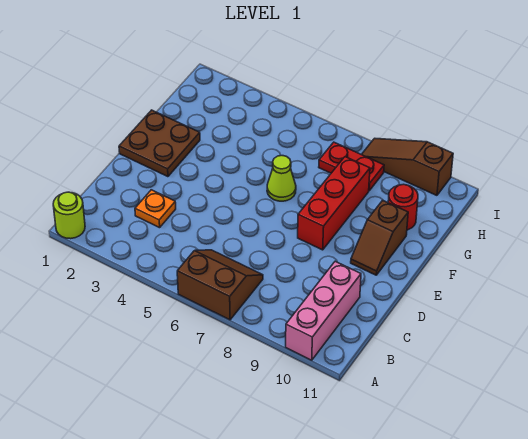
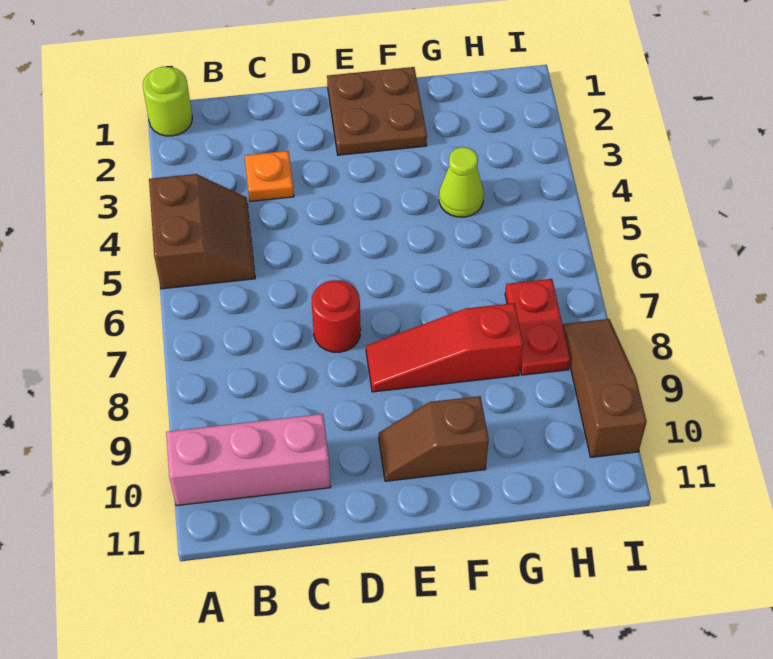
brown slope A6:B7 level 1 top A -> brown slope A4:B5 level 1 top A
red brick E8:G8 level 1 -> red slope E8:G8 level 1 top G
lime cone F6 level 1 -> lime cone G4 level 1
red round brick G10 level 1 -> red round brick D7 level 1

